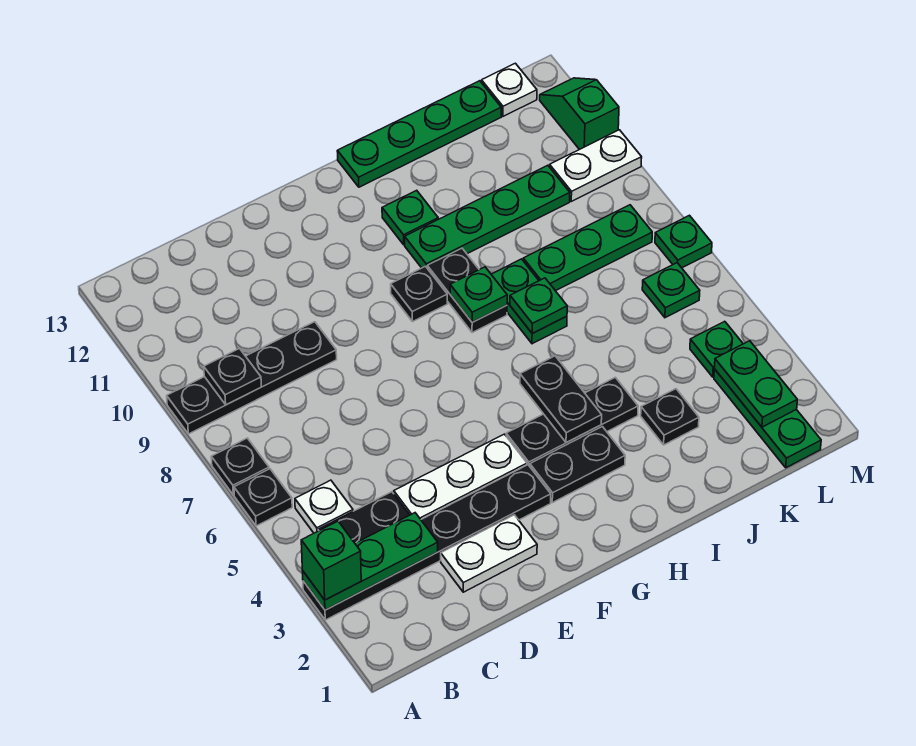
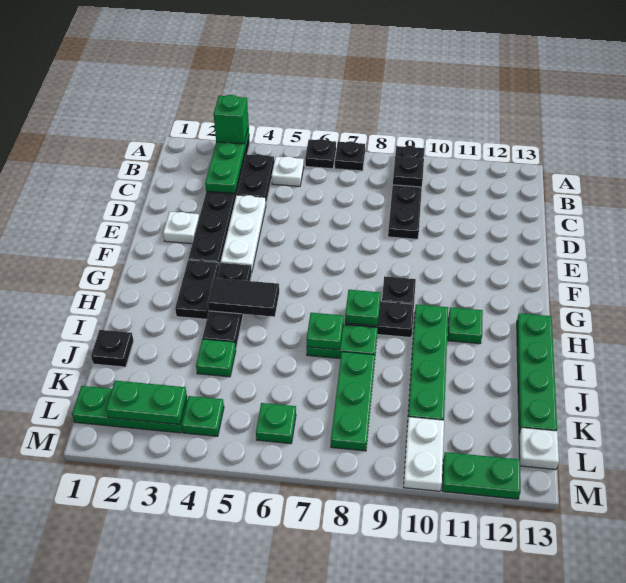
white plate D2:E2 level 1 -> white plate E2 level 1
black plate H4:H5 level 2 -> black tile H4:H5 level 2
black plate J3 level 1 -> black plate J1 level 1
green plate M7 level 1 -> green plate J4 level 1
green slope M11:M12 level 1 top 11 -> green plate M11:M12 level 1

